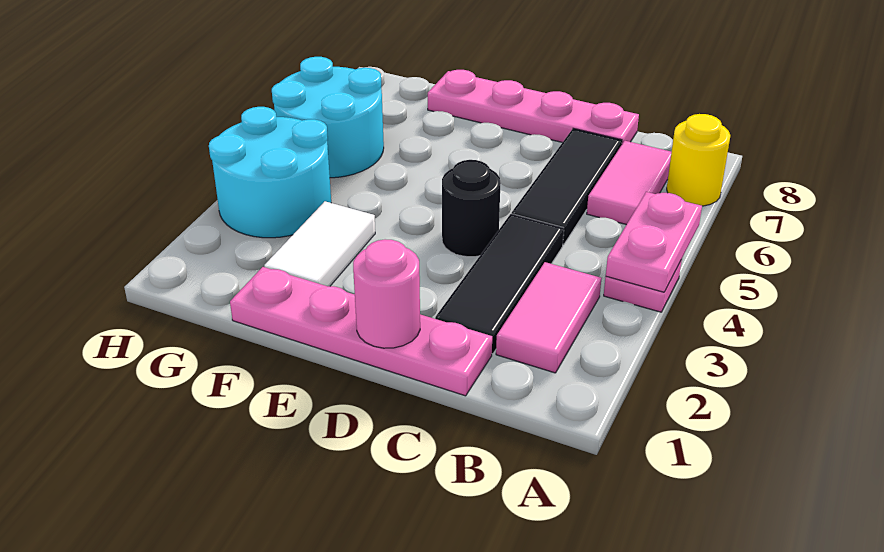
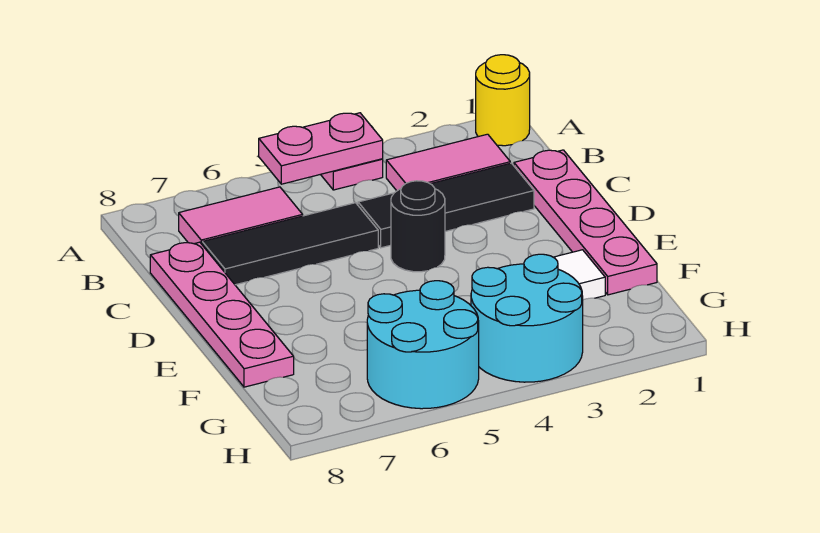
yellow round brick A7 level 1 -> yellow round brick A1 level 1
pink round brick D1 level 2 -> none

